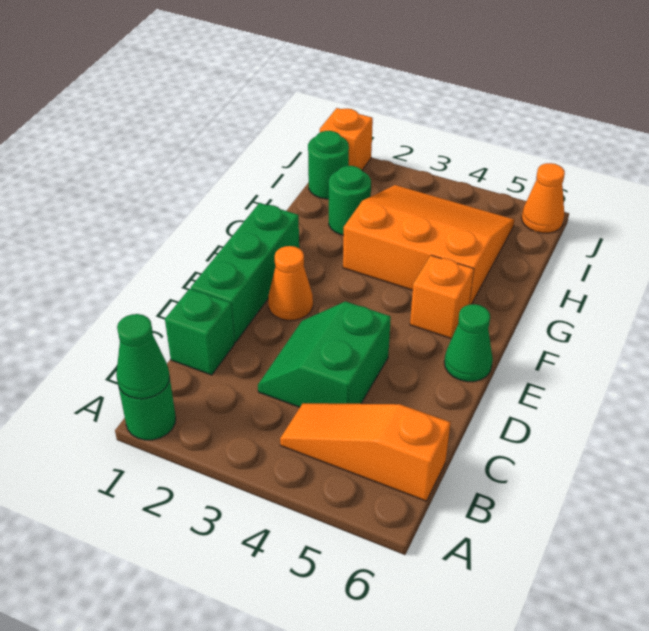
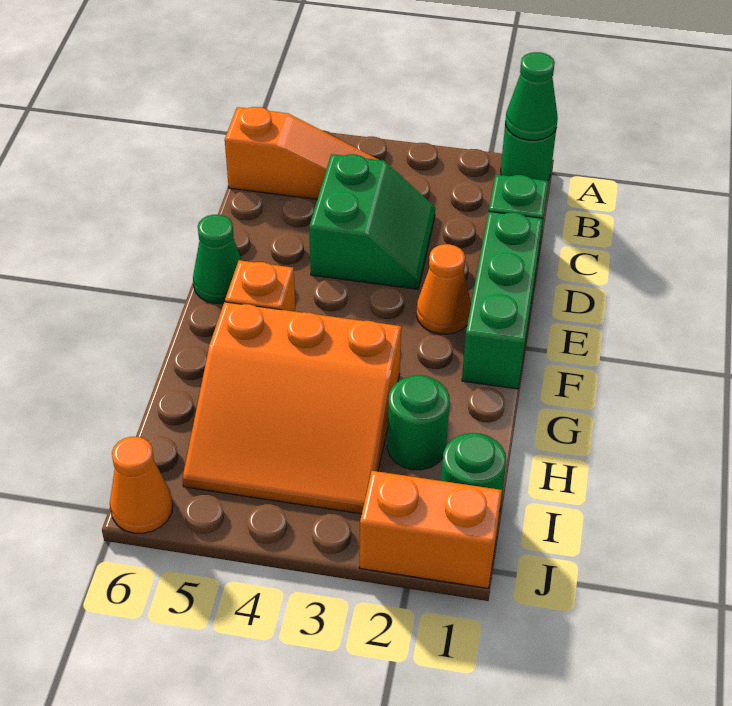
orange brick J1 level 1 -> orange brick J1:J2 level 1

